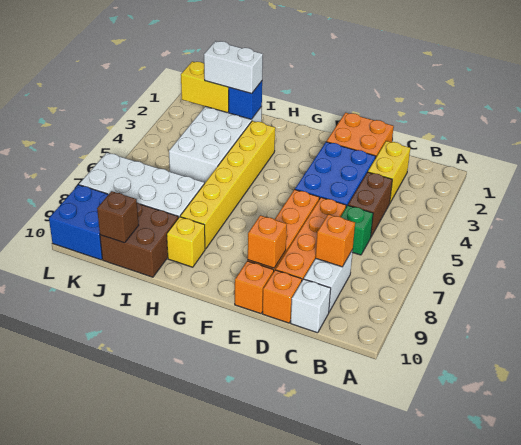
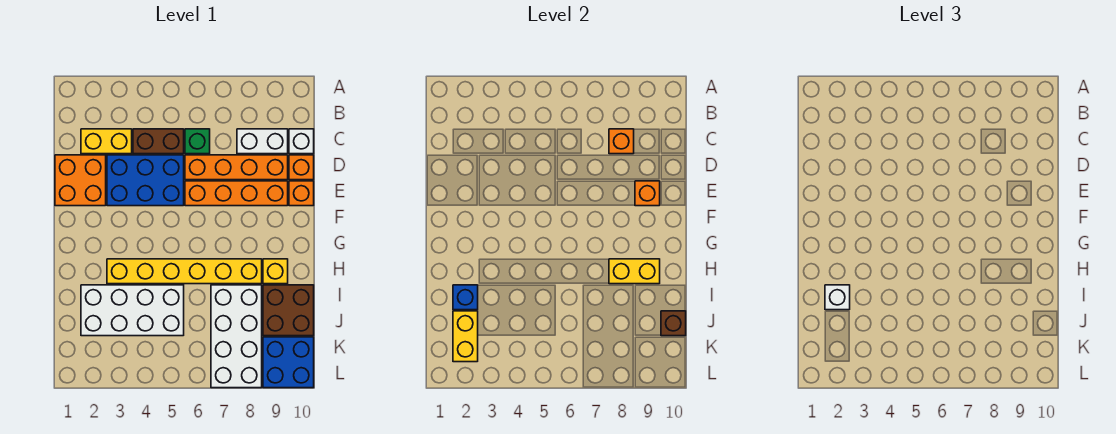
none -> yellow brick H8:H9 level 2
white brick I2:J2 level 3 -> white brick I2 level 3

